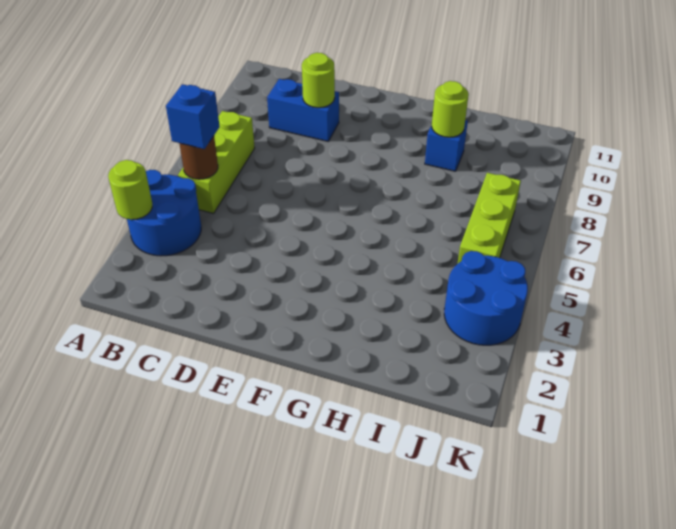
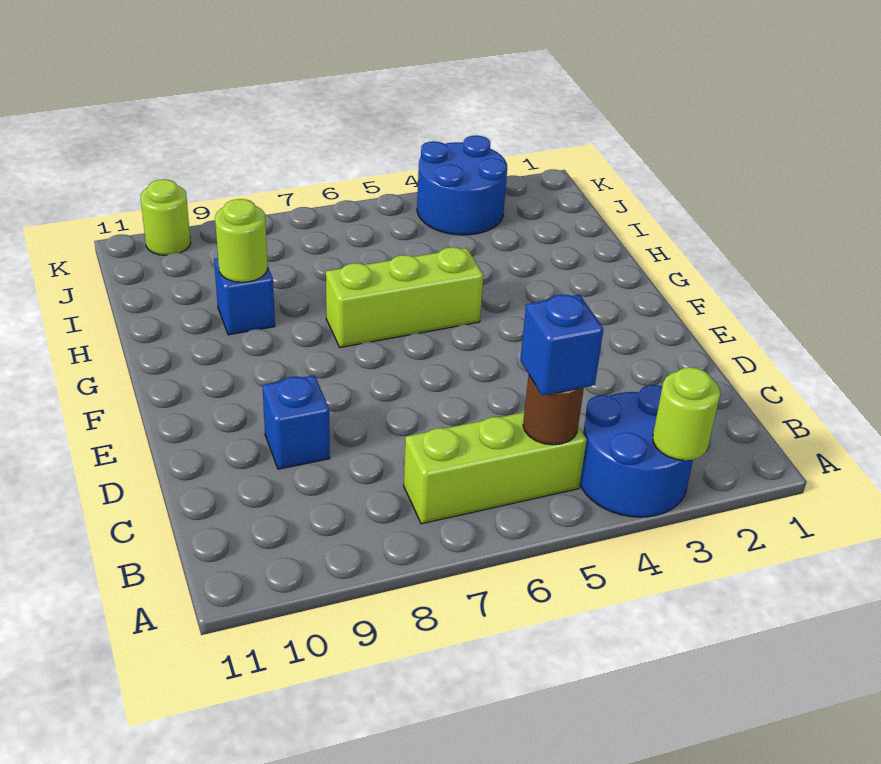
blue brick C9:D9 level 1 -> blue brick D9 level 1
lime round brick D9 level 2 -> lime round brick K10 level 1
lime brick J5:J7 level 1 -> lime brick G5:G7 level 1

